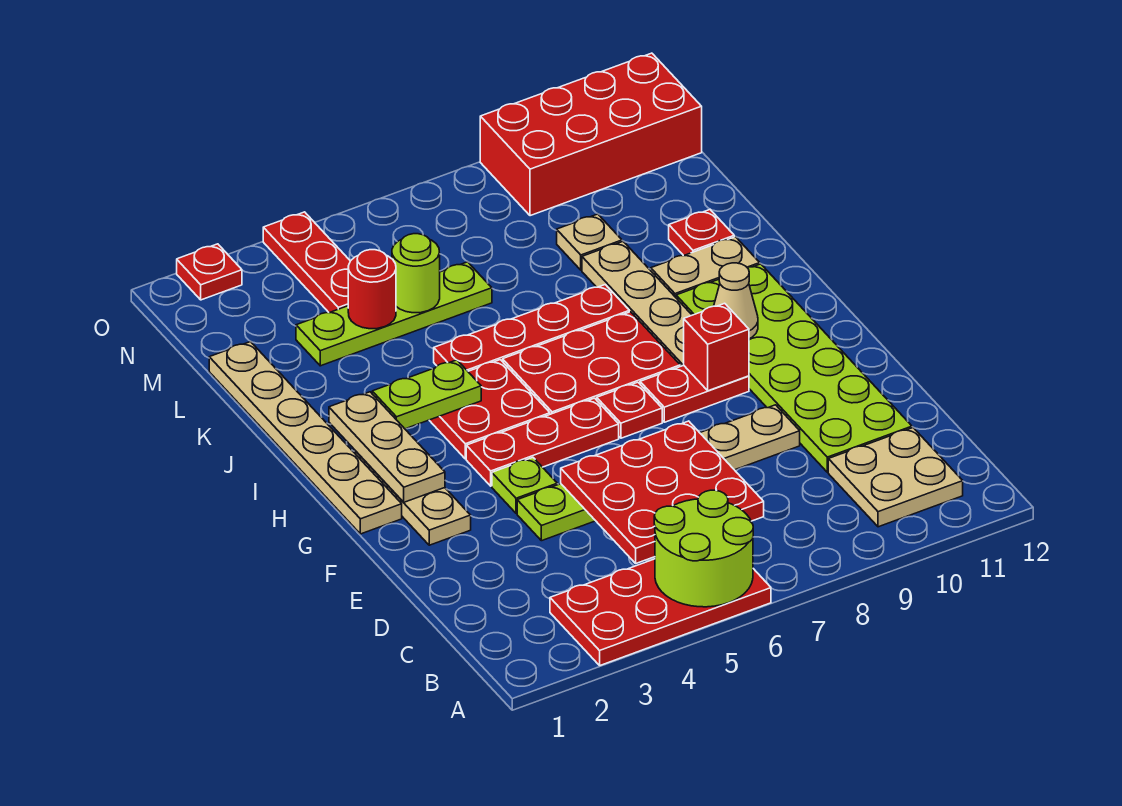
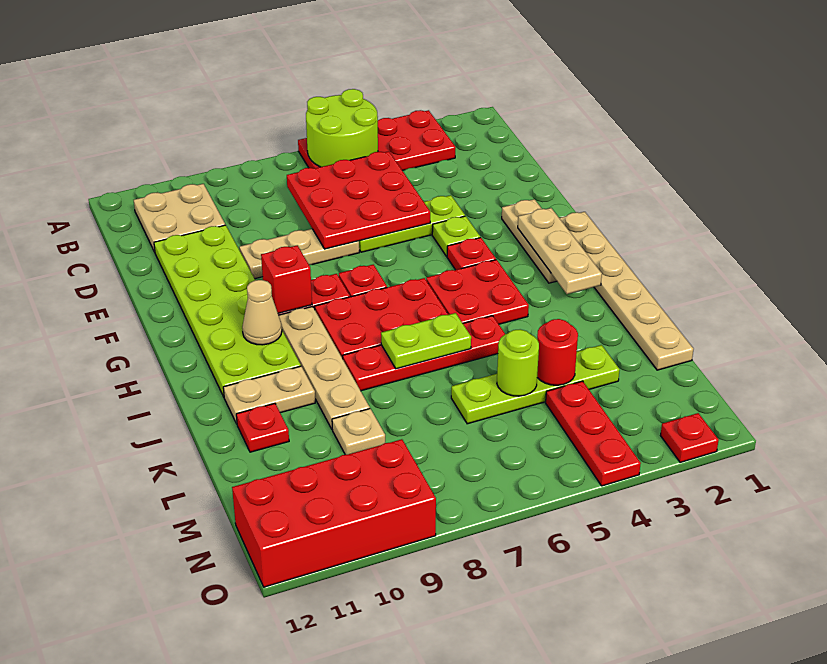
red plate G4:G6 level 1 -> red plate G4 level 1
lime plate I3:I4 level 2 -> lime plate J6:J7 level 2

